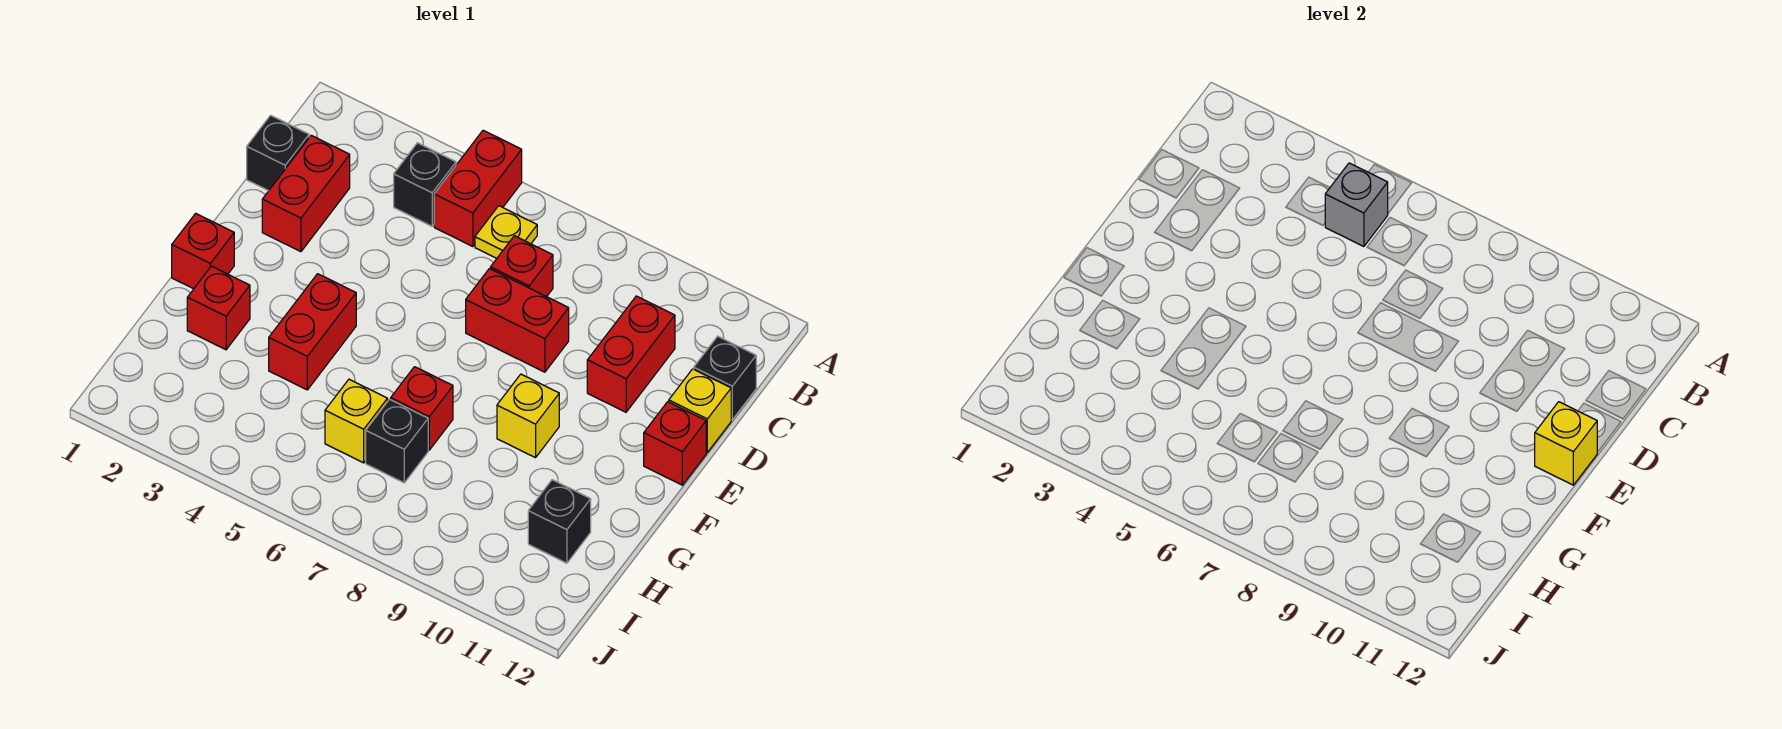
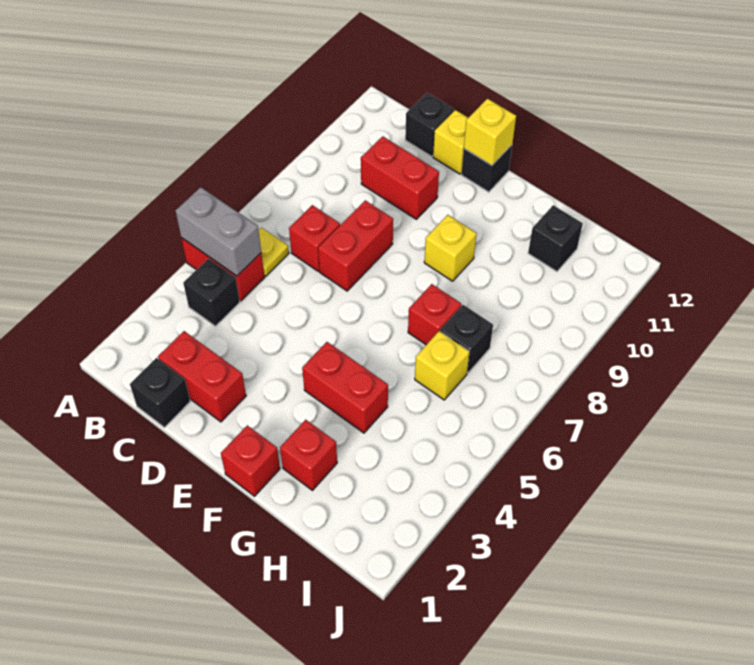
grey brick B5 level 2 -> grey brick A5:B5 level 2
red brick E12 level 1 -> black brick E12 level 1

